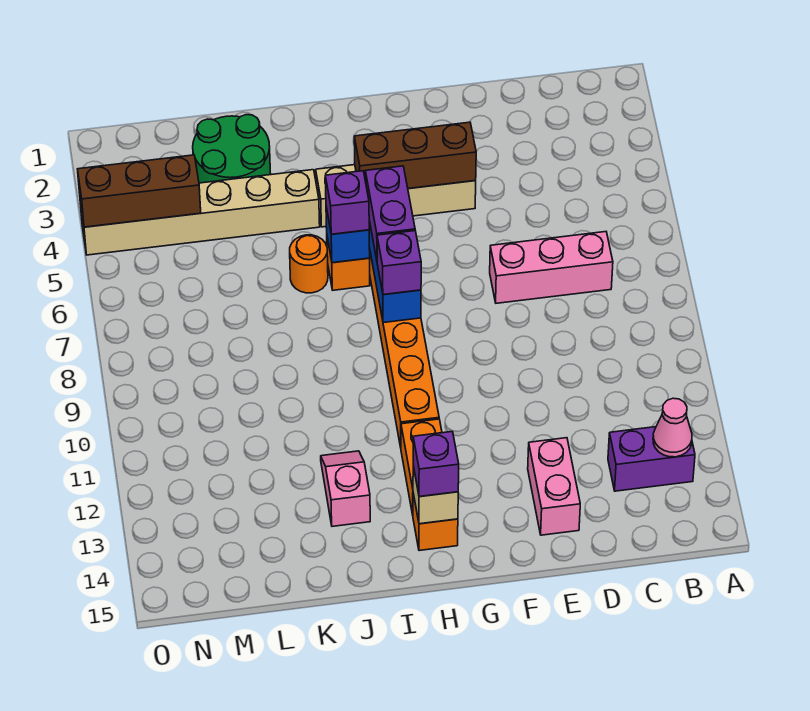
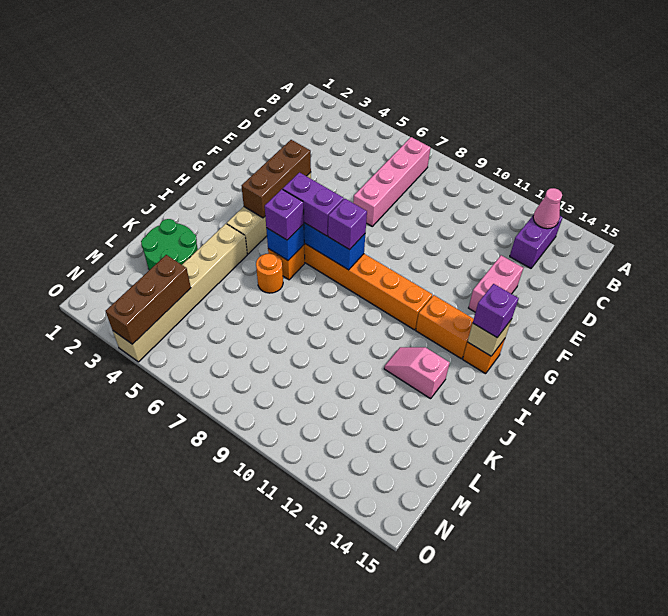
pink brick C7:E7 level 1 -> pink brick B7:E7 level 1
pink brick E13:E14 level 1 -> pink brick E13:F13 level 1

